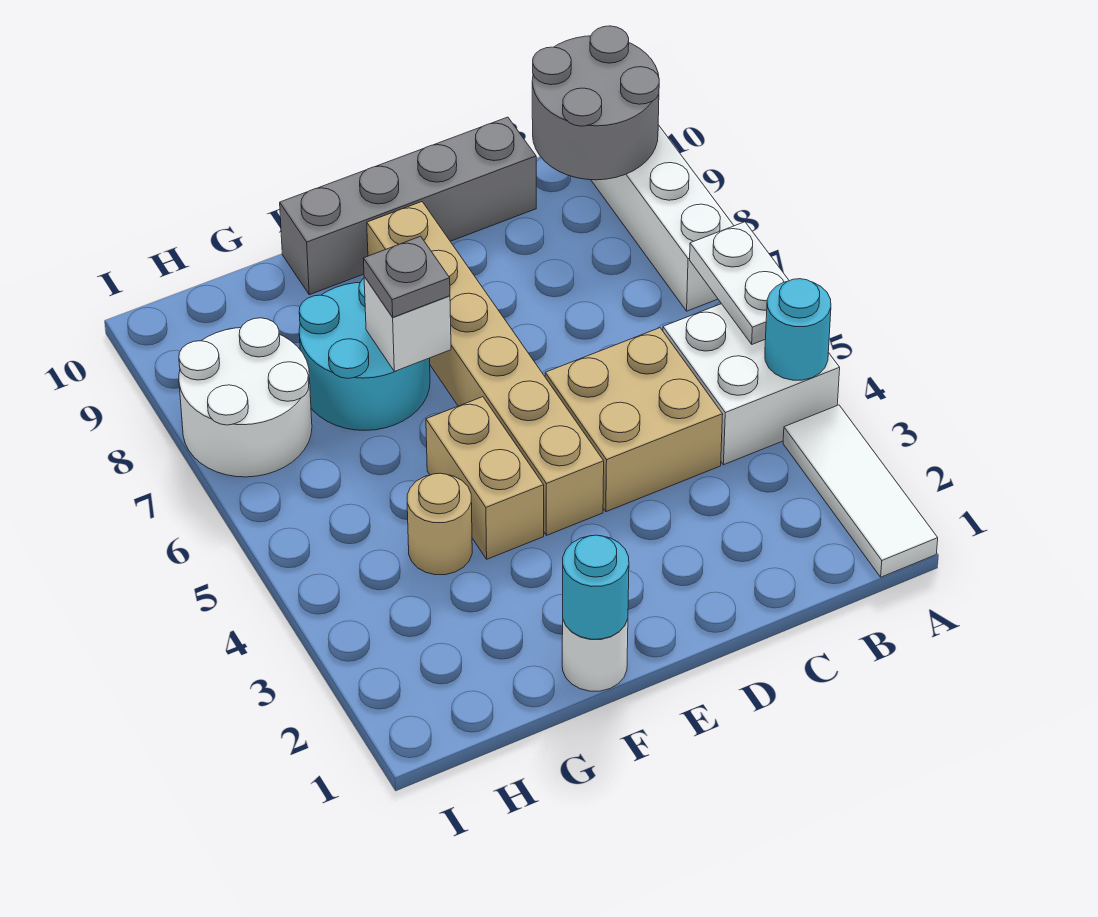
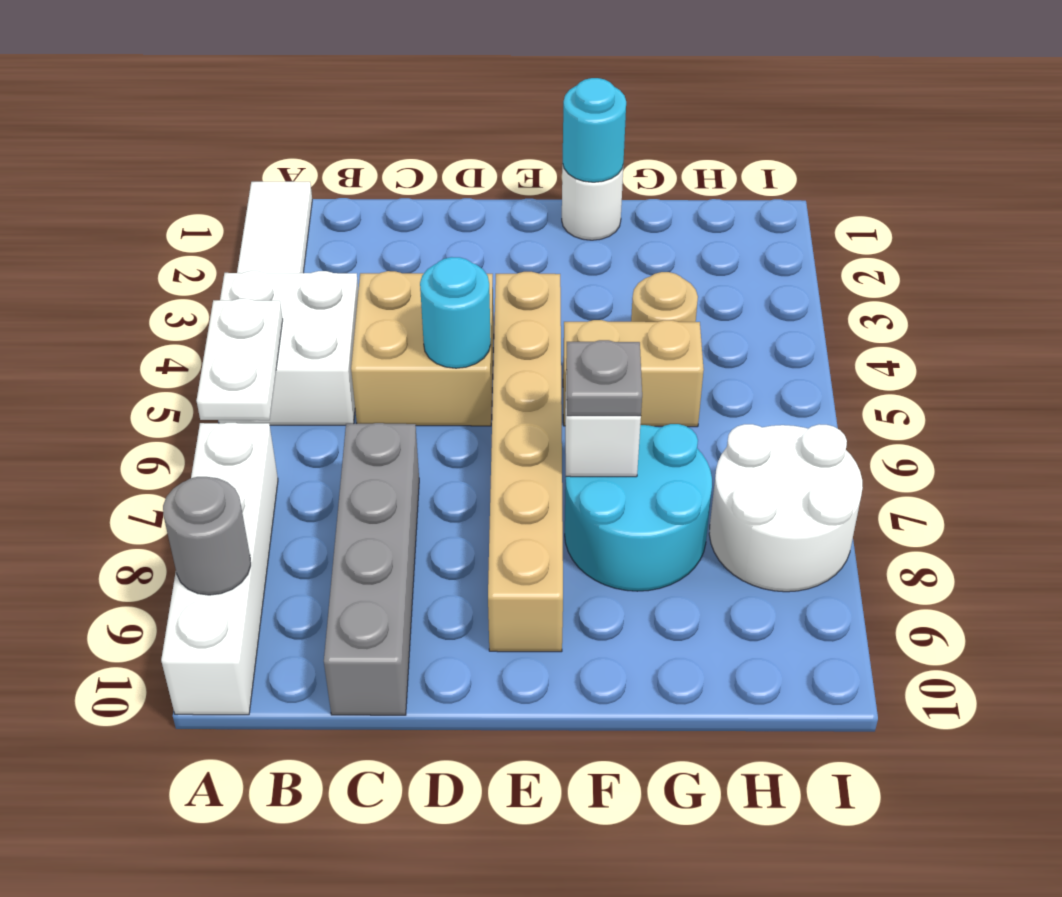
cyan round brick A4 level 2 -> cyan round brick D5 level 2
grey round brick A9:B10 level 2 -> grey round brick A9 level 2
grey brick C10:F10 level 1 -> grey brick C7:C10 level 1
tan brick F4:F5 level 1 -> tan brick F5:G5 level 1

